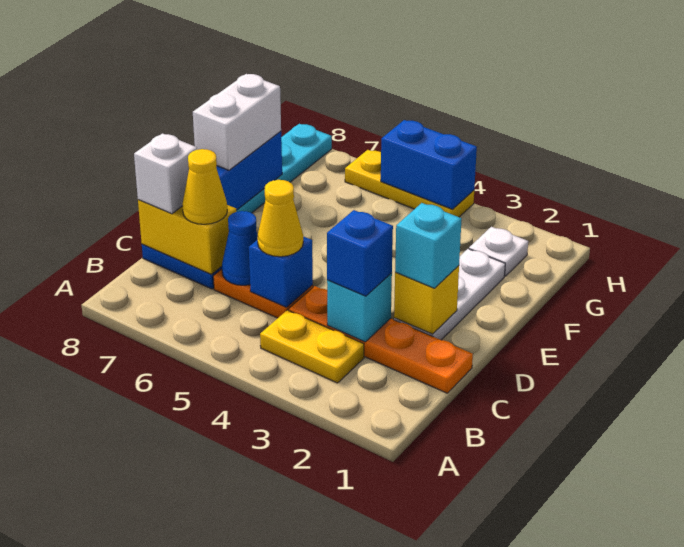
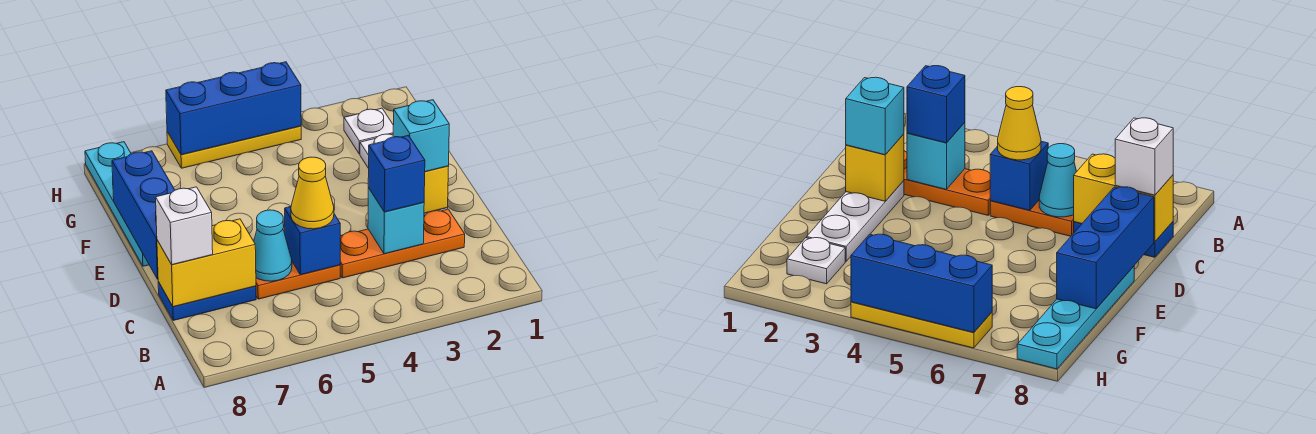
yellow plate B3:B4 level 1 -> none
orange plate C1:C4 level 1 -> orange plate C2:C4 level 1
blue cone C6 level 2 -> cyan cone C6 level 2
yellow cone C7 level 3 -> none
white brick E8:F8 level 3 -> none
blue brick H4:H5 level 2 -> blue brick H4:H6 level 2

